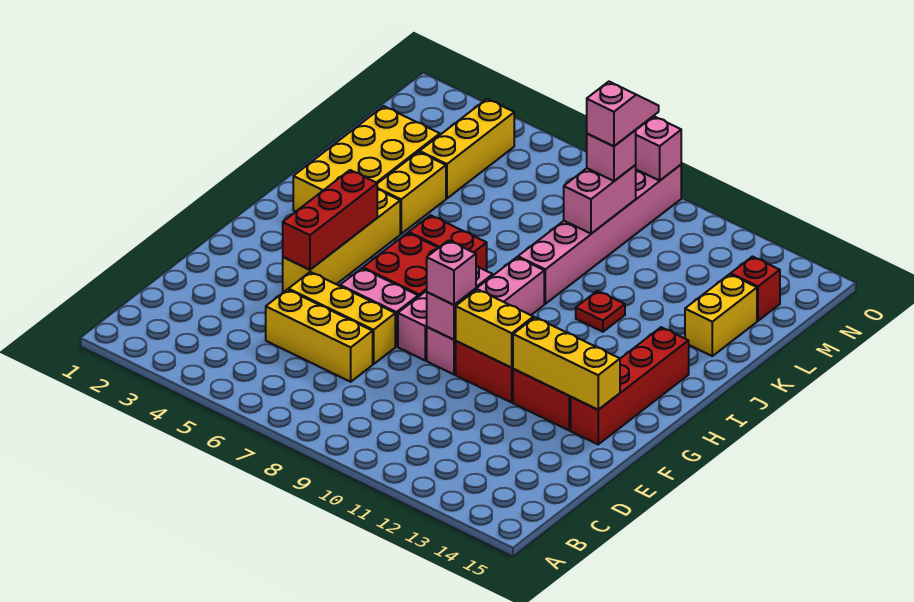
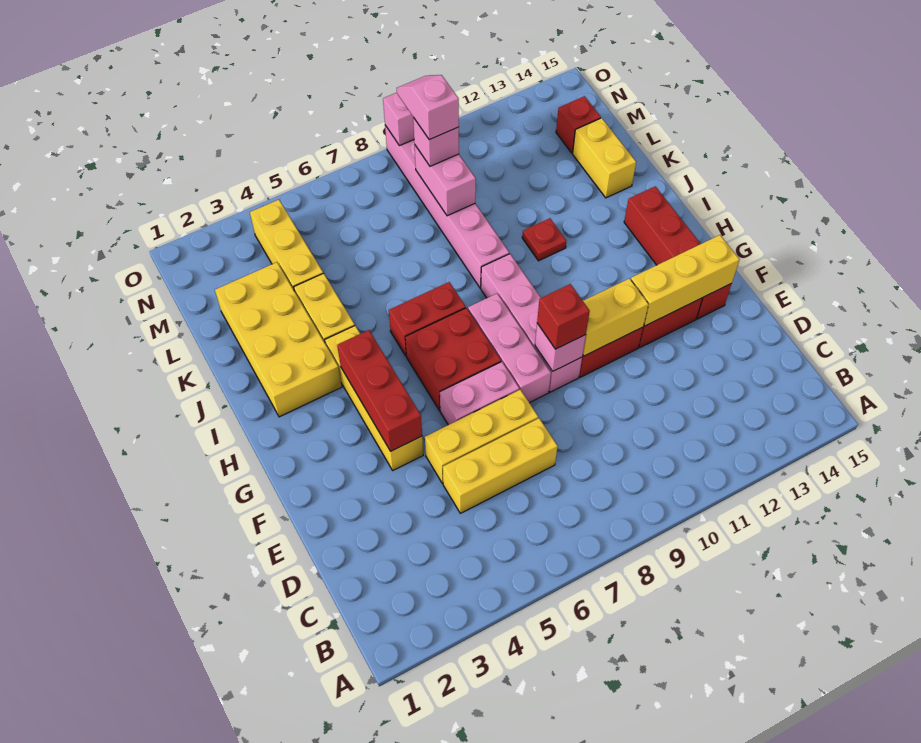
pink brick F9 level 3 -> red brick F9 level 3

